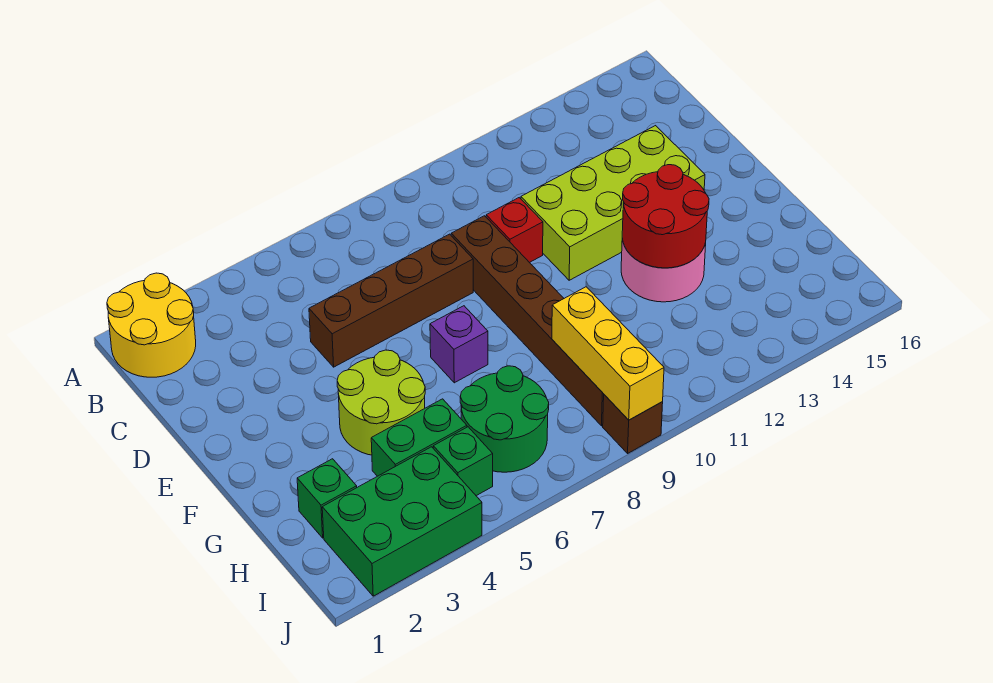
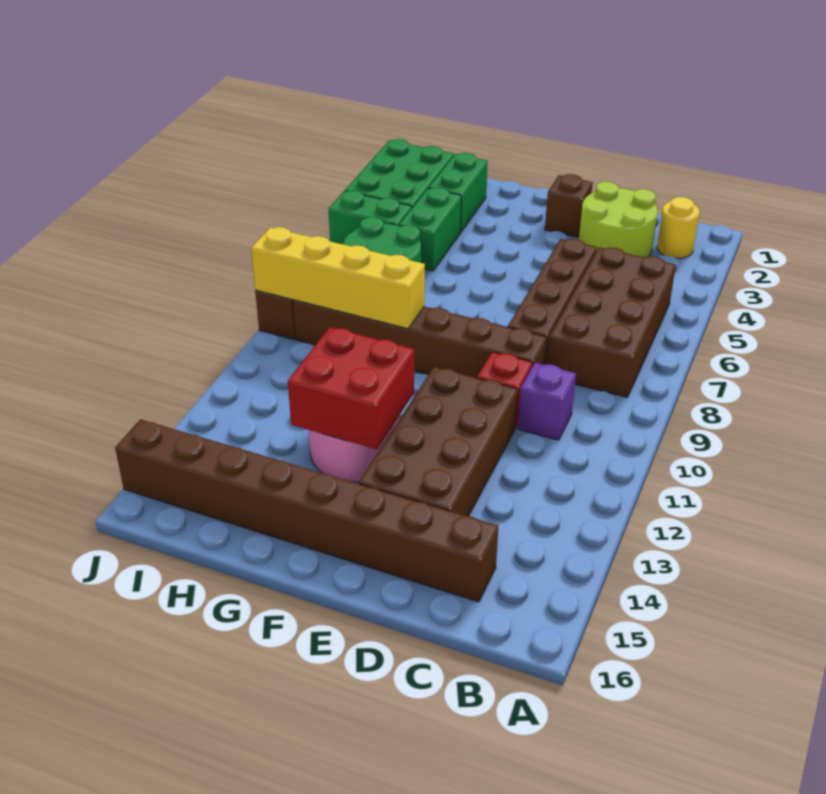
yellow round brick A1:B2 level 1 -> yellow round brick B2 level 1
none -> brown brick B5:C8 level 1
none -> brown brick C15:J15 level 1
lime brick D11:E14 level 1 -> brown brick D11:E14 level 1
none -> brown brick E2 level 1
lime round brick F4:G5 level 1 -> lime round brick C2:D3 level 1
purple brick F7 level 1 -> purple brick C10 level 1
red round brick F12:G13 level 2 -> red brick F12:G13 level 2
green brick H2 level 1 -> green brick H2:H3 level 1
yellow brick H9:J9 level 2 -> yellow brick G9:J9 level 2
green brick I5 level 1 -> green brick I5:J5 level 1

